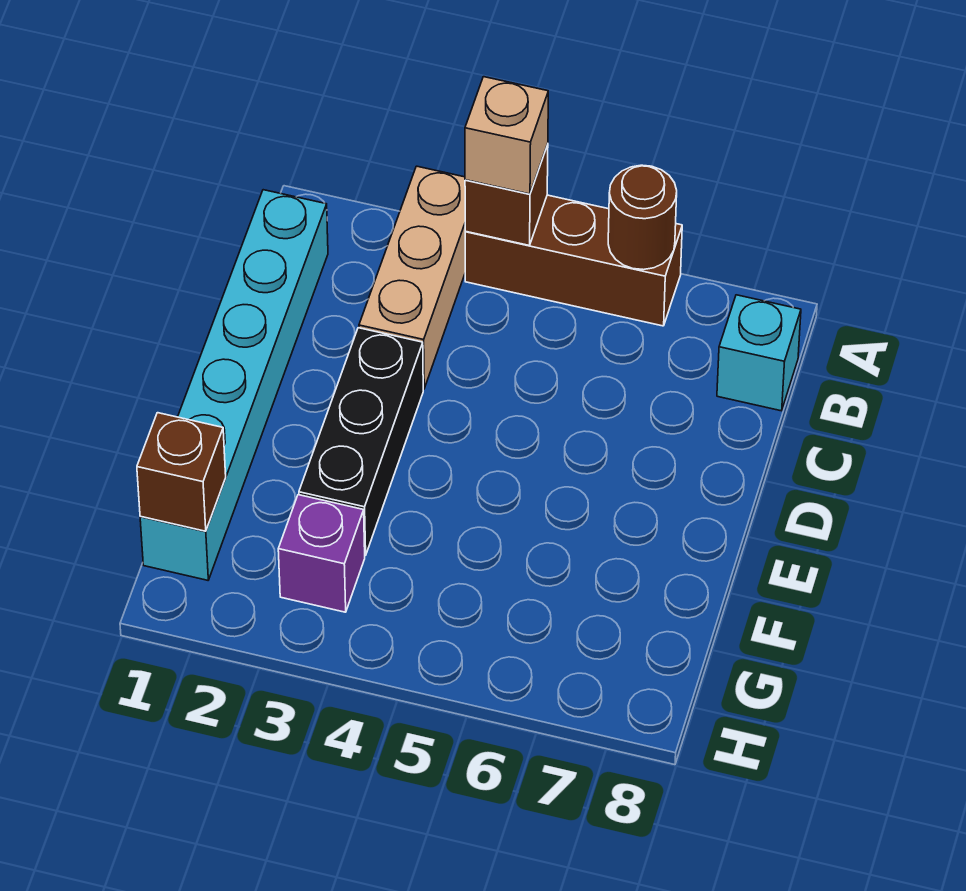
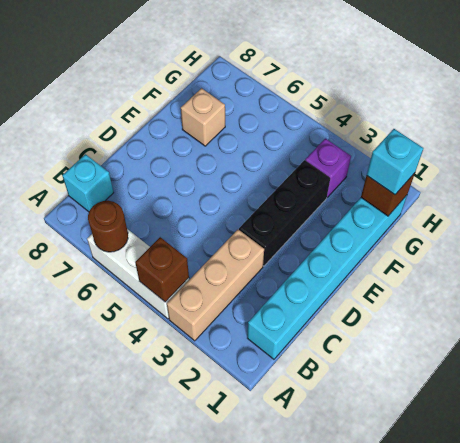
brown brick A4:A6 level 1 -> white brick A4:A6 level 1
tan brick A4 level 3 -> tan brick F7 level 1
none -> cyan brick G1 level 3

